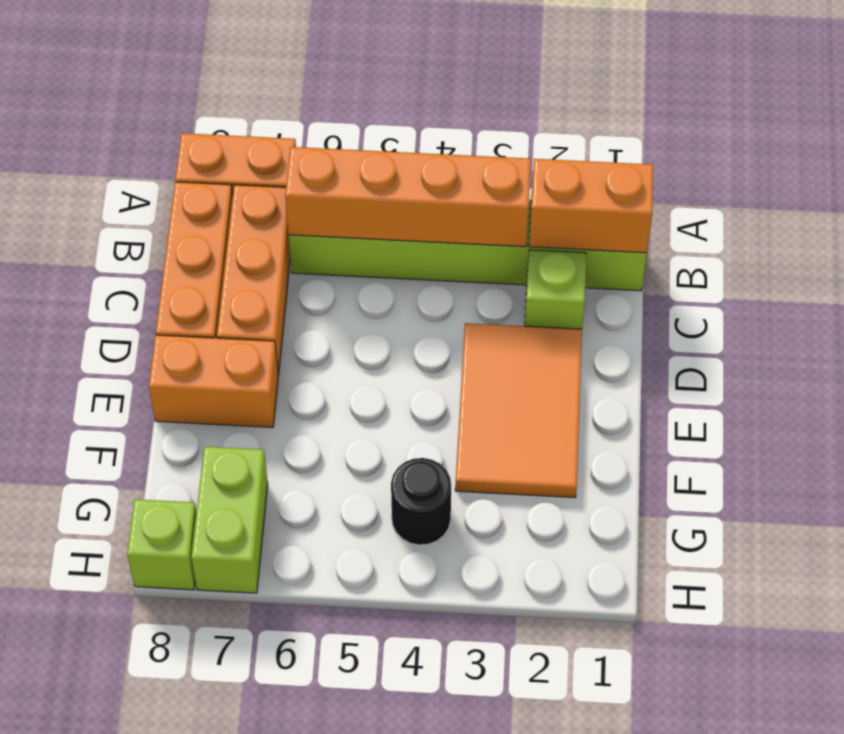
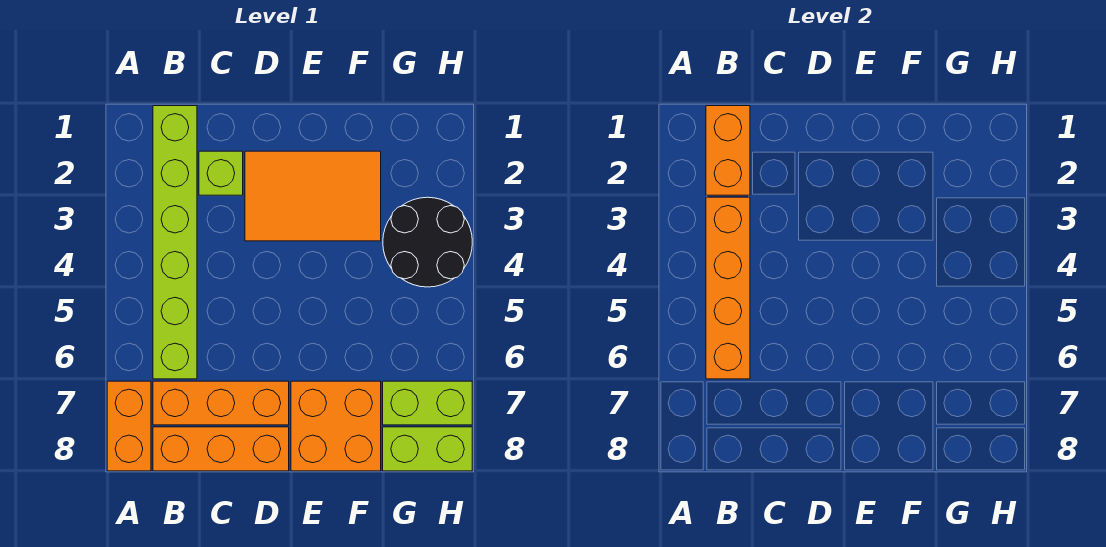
orange brick E7:E8 level 1 -> orange brick E7:F8 level 1
black round brick G4 level 1 -> black round brick G3:H4 level 1
lime brick H8 level 1 -> lime brick G8:H8 level 1

